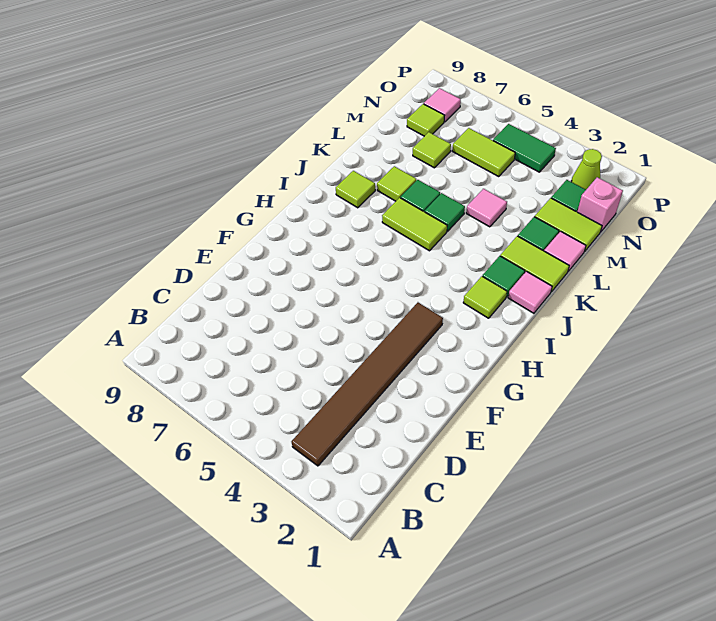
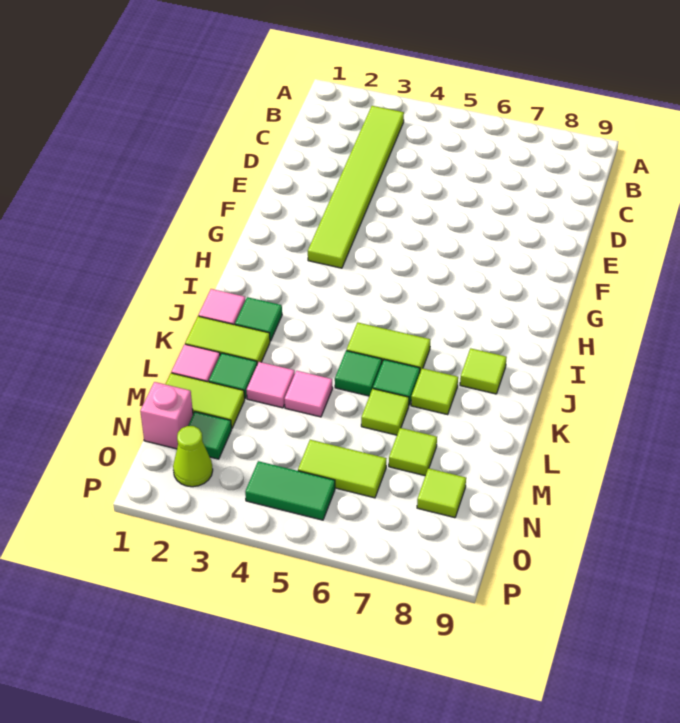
brown tile B3:G3 level 1 -> lime tile B3:G3 level 1
lime tile I2 level 1 -> lime tile L6 level 1
pink tile O8 level 1 -> pink tile L3 level 1

